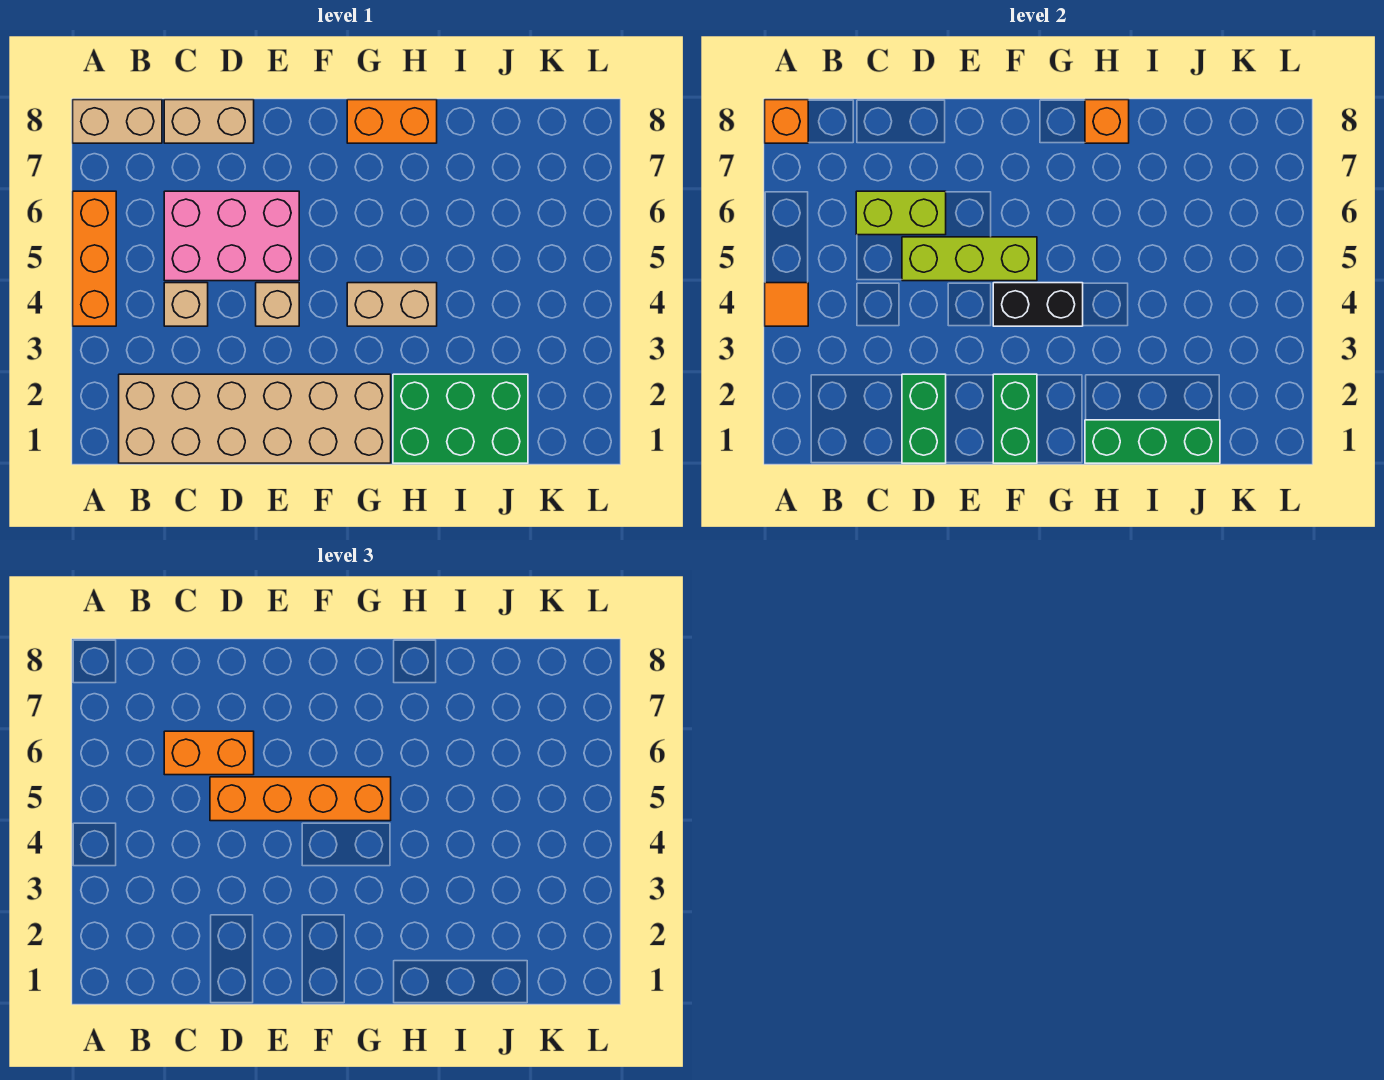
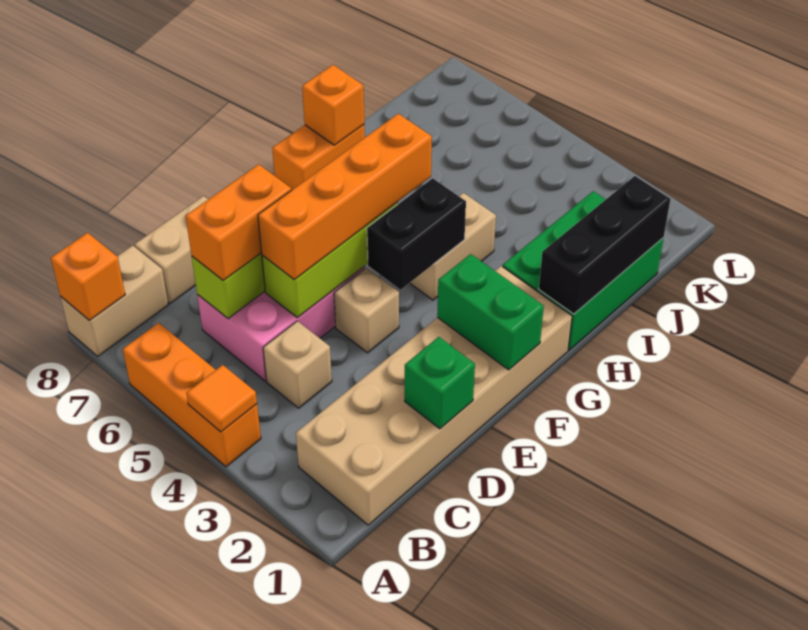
green brick D1:D2 level 2 -> green brick D1 level 2
green brick H1:J1 level 2 -> black brick H1:J1 level 2

